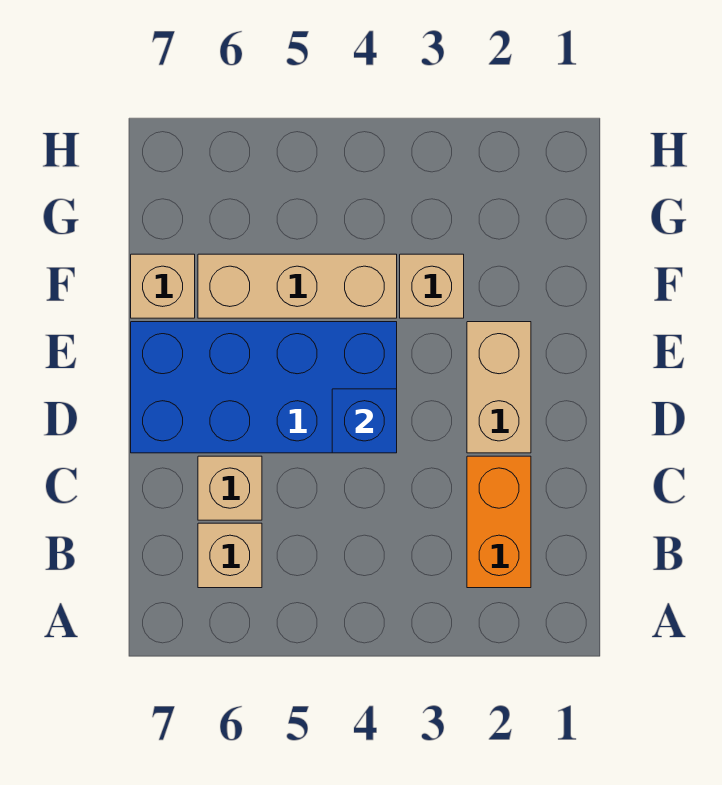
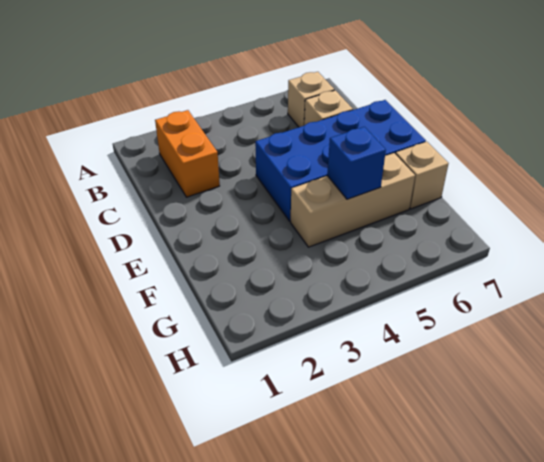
tan brick D2:E2 level 1 -> none
blue brick D4 level 2 -> blue brick F5 level 2
tan brick F3 level 1 -> none

